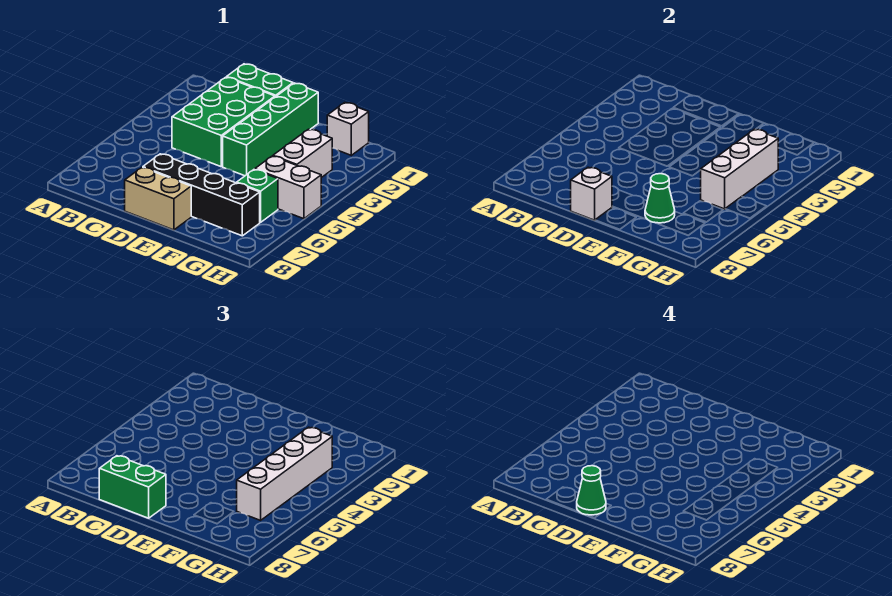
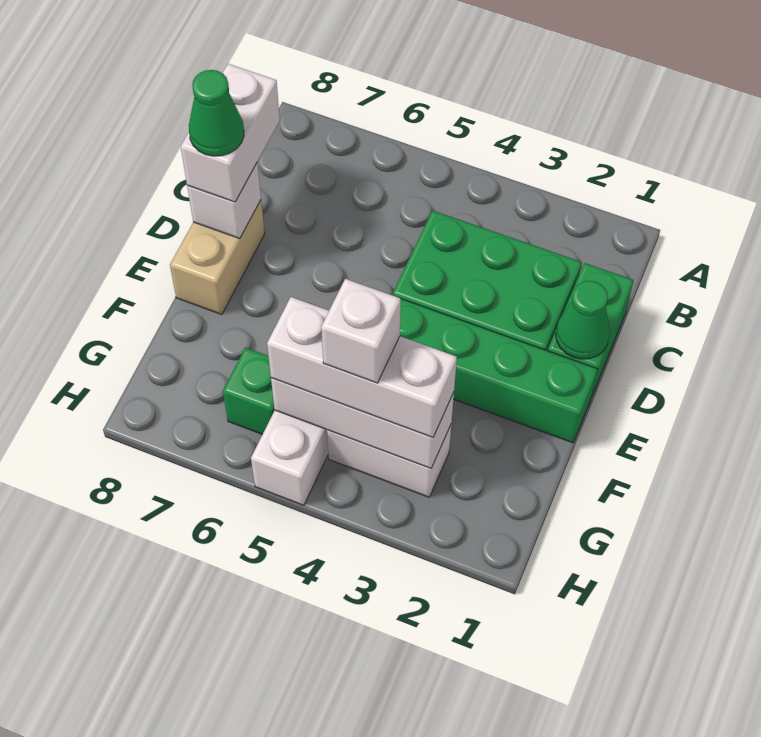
green brick C8:D8 level 3 -> white brick C8:D8 level 3
black brick D7:G7 level 1 -> none
green cone F7 level 2 -> green cone D1 level 2
white brick G1 level 1 -> white brick G4 level 4
white brick G3:G6 level 3 -> white brick G3:G5 level 3

